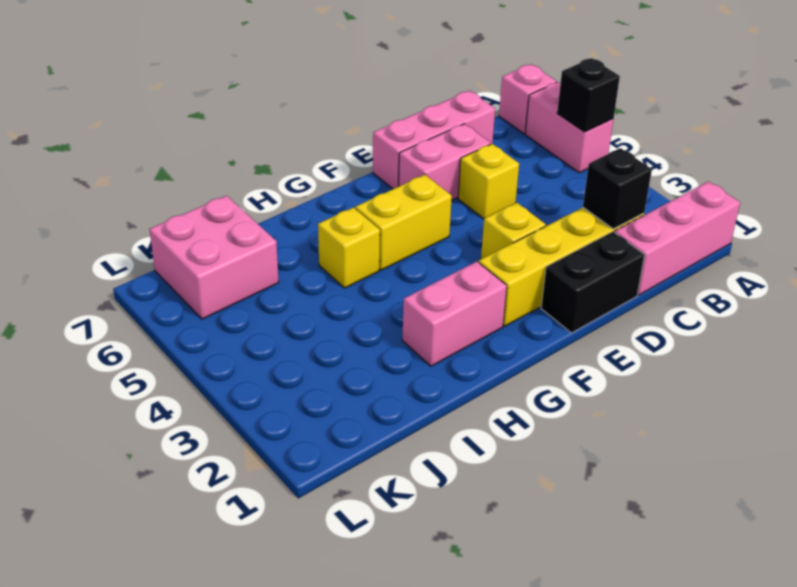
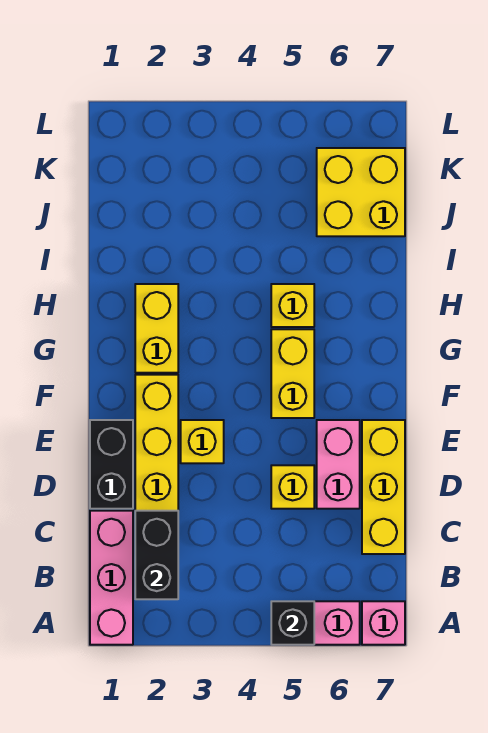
black brick C2 level 2 -> black brick B2:C2 level 2
pink brick C7:E7 level 1 -> yellow brick C7:E7 level 1
pink brick G2:H2 level 1 -> yellow brick G2:H2 level 1
pink brick J6:K7 level 1 -> yellow brick J6:K7 level 1

